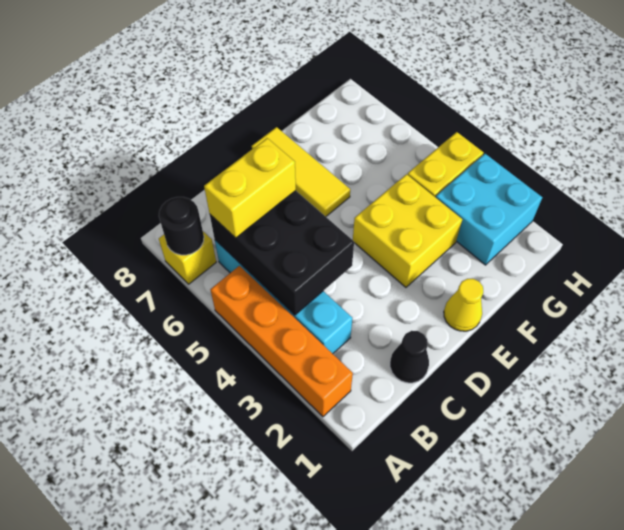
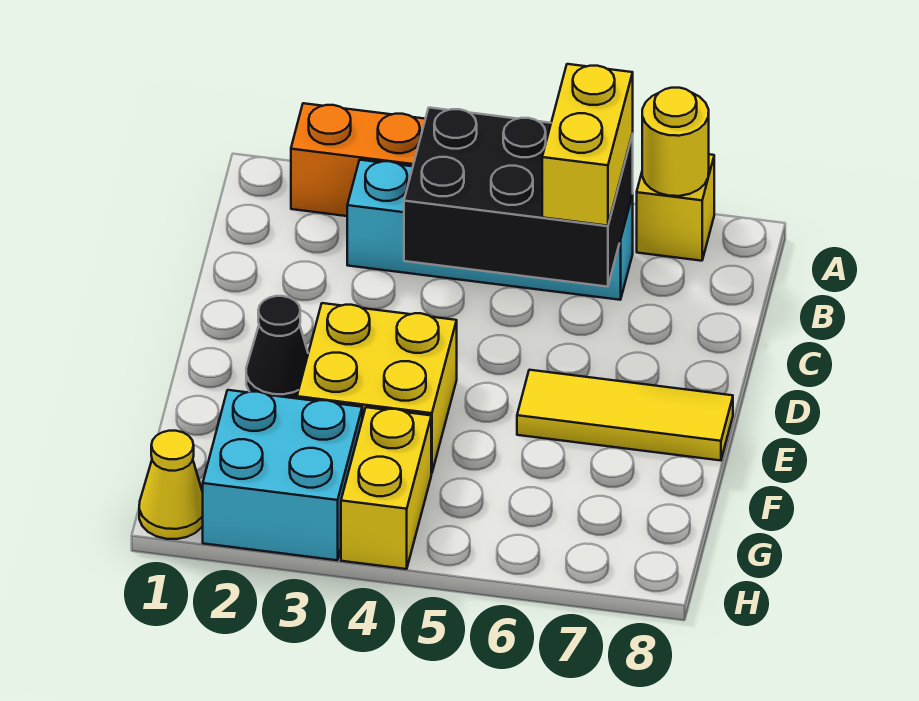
black round brick A7 level 2 -> yellow round brick A7 level 2
black cone C1 level 1 -> black cone E2 level 1
yellow cone E1 level 1 -> yellow cone H1 level 1

